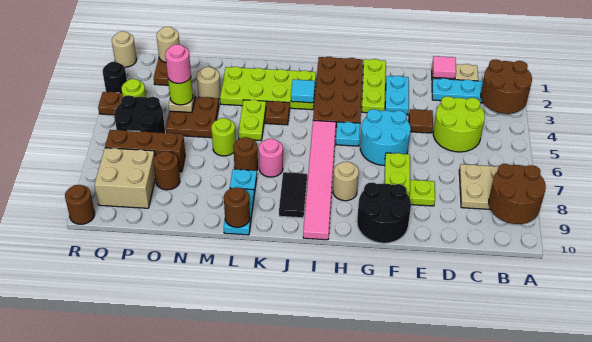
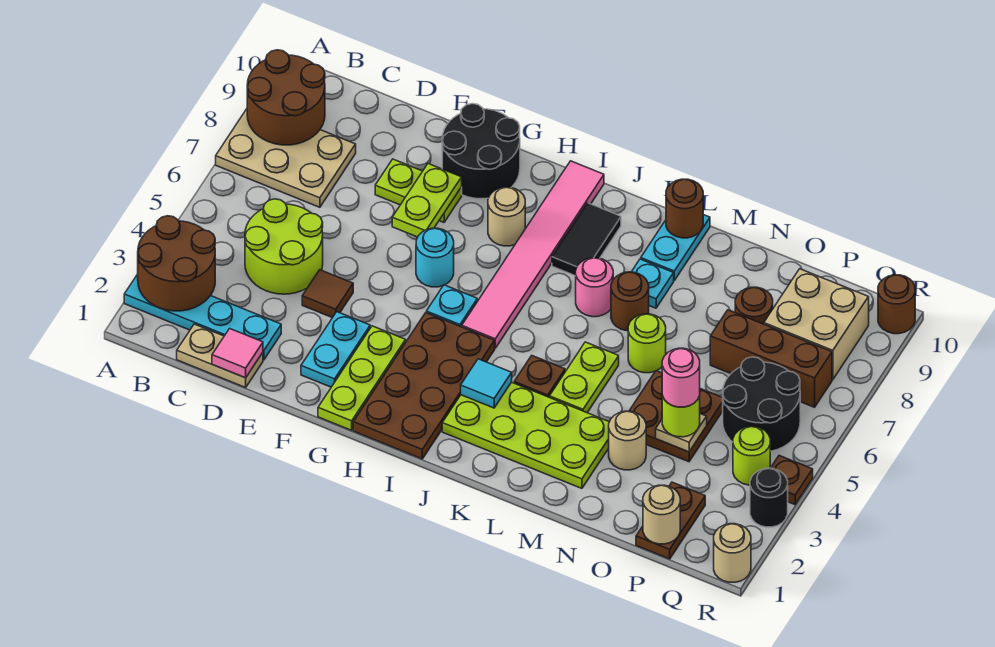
cyan round brick F5:G6 level 1 -> cyan round brick G6 level 1

